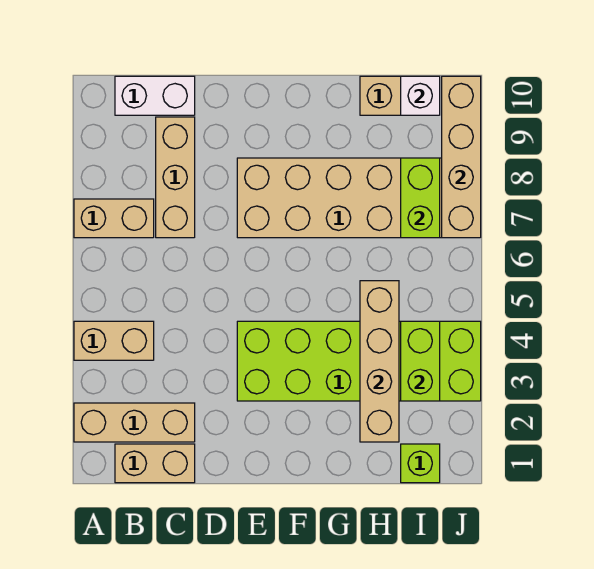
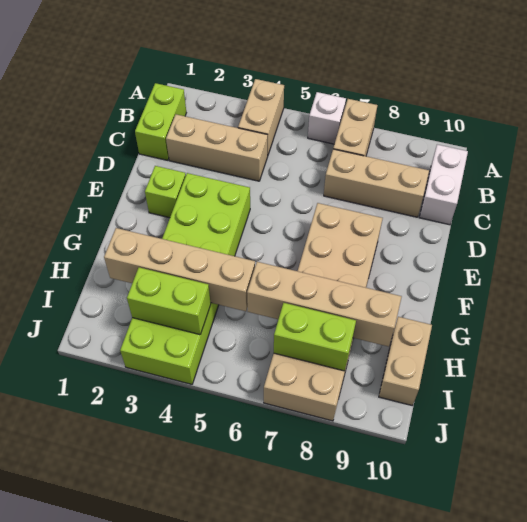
tan brick A2:C2 level 1 -> tan brick C2:C4 level 1
tan brick B1:C1 level 1 -> lime brick B1:C1 level 1
lime brick I1 level 1 -> lime brick E2 level 1
white brick I10 level 2 -> white brick A6 level 1
tan brick J7:J10 level 2 -> tan brick H6:H9 level 2

